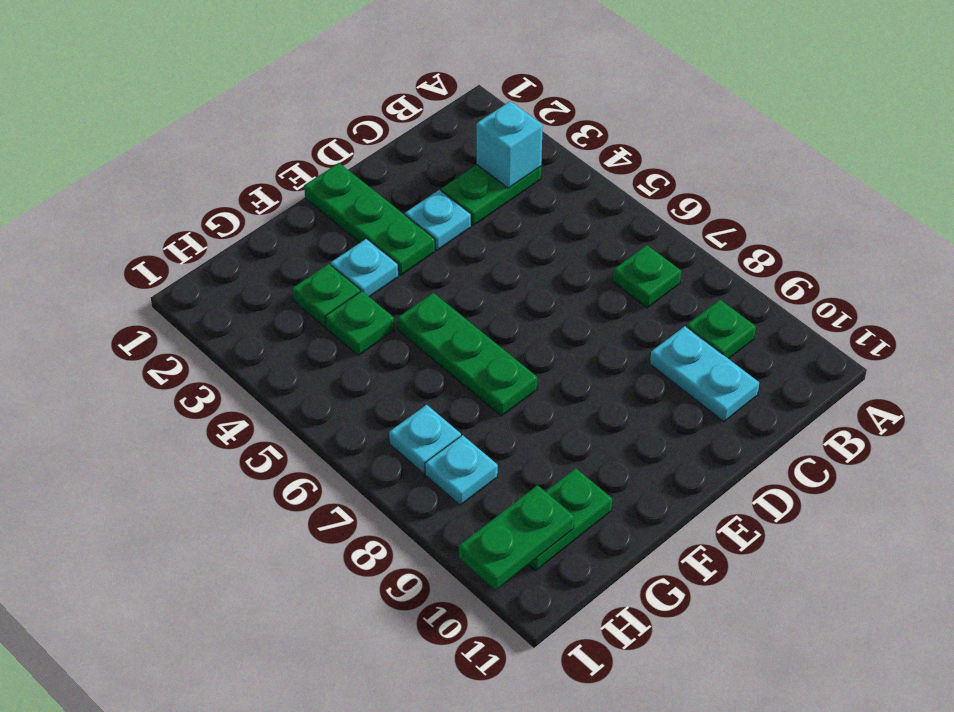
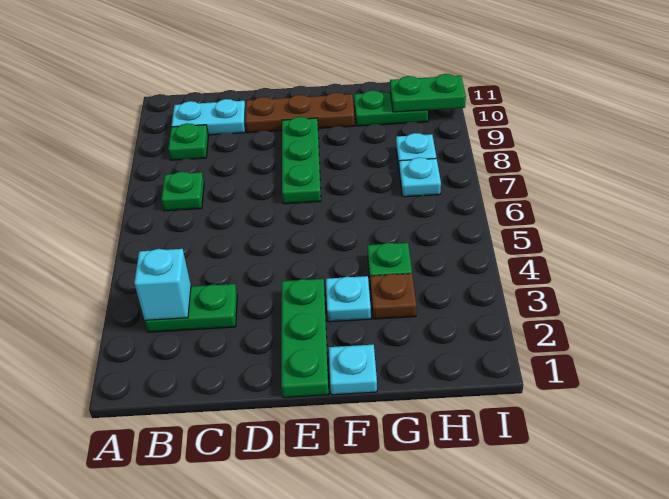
cyan plate C9:C10 level 1 -> cyan plate B10:C10 level 1
cyan plate D3 level 1 -> cyan plate F1 level 1
none -> brown plate D10:F10 level 1
green plate F5:F7 level 1 -> green plate E7:E9 level 1
green plate G3 level 1 -> brown plate G3 level 1

